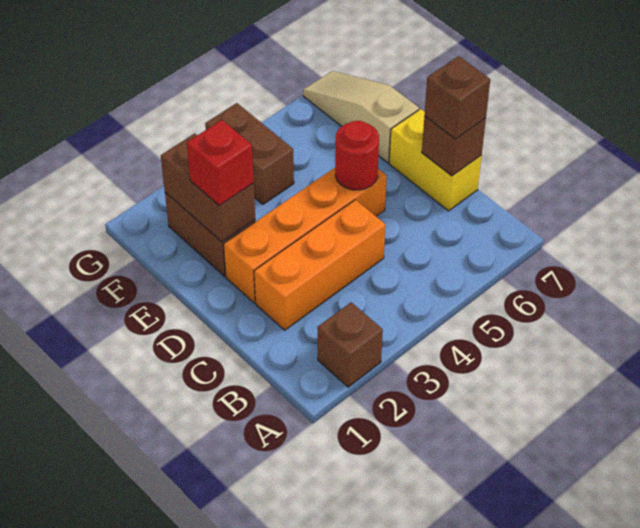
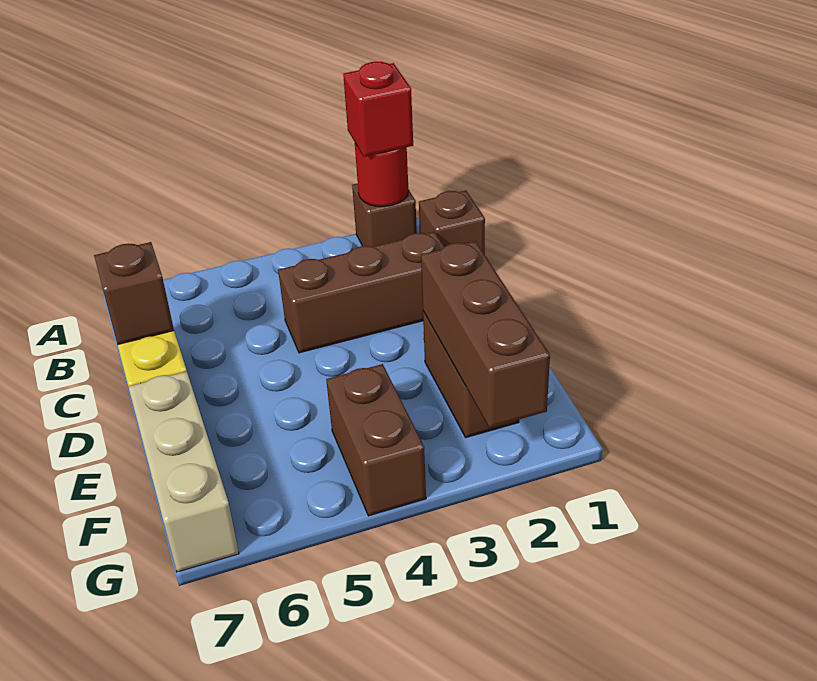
orange brick C2:C4 level 1 -> brown brick C2:C4 level 1
brown brick C7 level 3 -> brown brick B1 level 1
orange brick D2:D5 level 1 -> none
red round brick D5 level 2 -> red round brick A2 level 2
brown brick E2:F2 level 2 -> brown brick E2:G2 level 2
red brick E2 level 3 -> red brick A2 level 3
tan slope E7:G7 level 1 top E -> tan brick E7:G7 level 1

